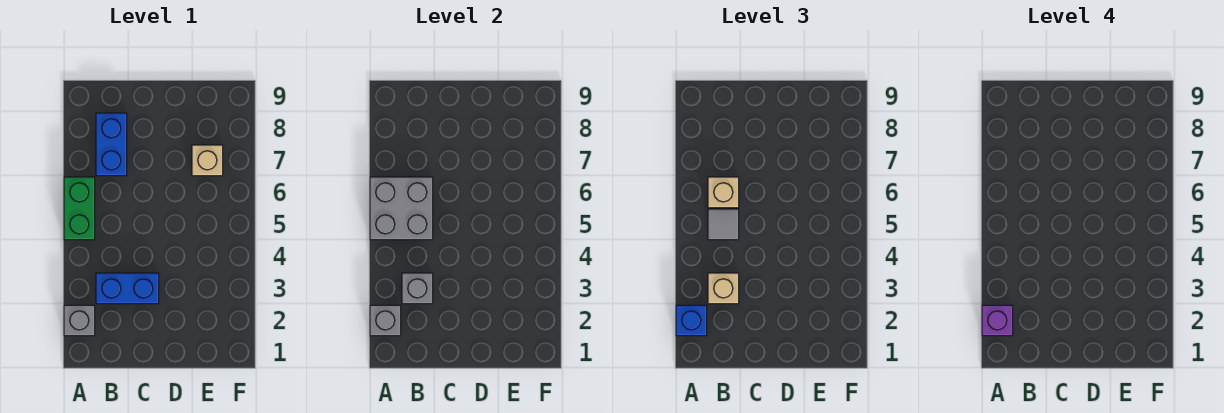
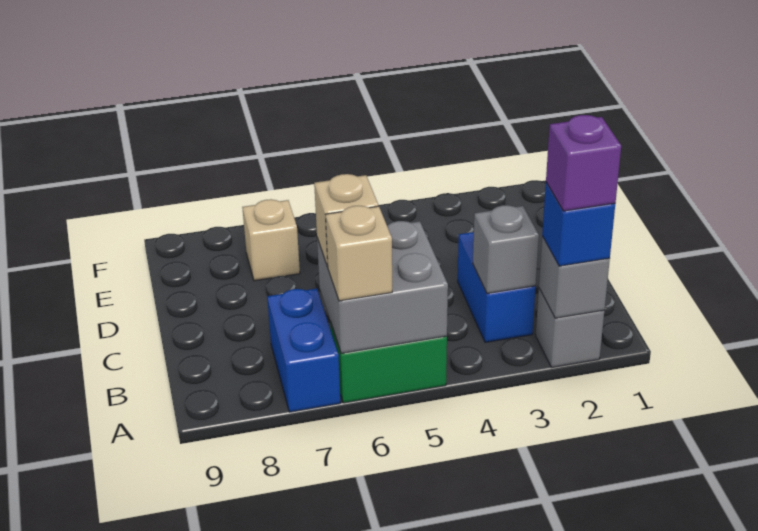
tan brick B3 level 3 -> tan brick A6 level 3
grey tile B5 level 3 -> none
blue brick B7:B8 level 1 -> blue brick A7:B7 level 1

